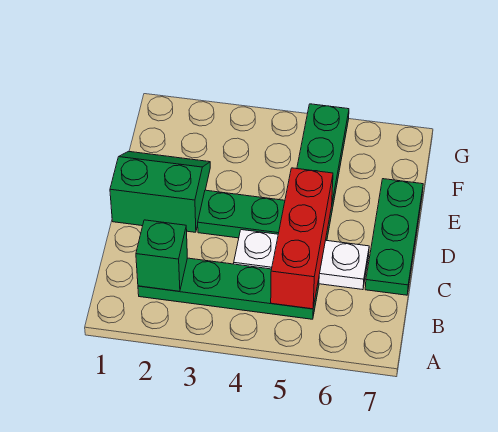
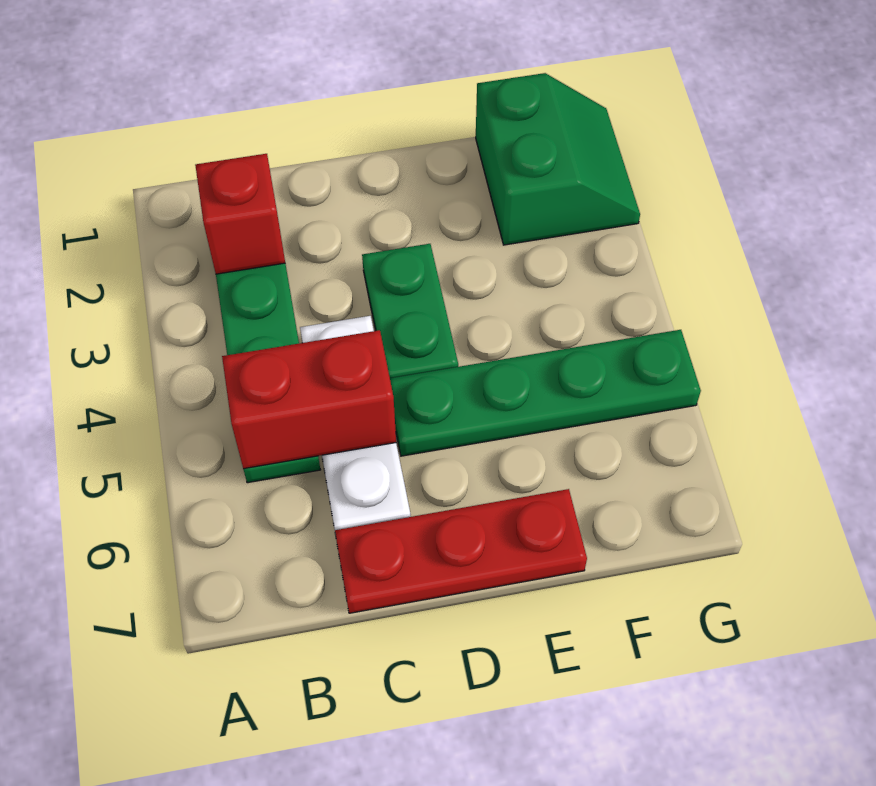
green brick B2 level 2 -> red brick B2 level 2
red brick B5:D5 level 2 -> red brick B5:C5 level 2
green plate C7:E7 level 1 -> red plate C7:E7 level 1
green slope D1:E2 level 1 top D -> green slope F1:G2 level 1 top F

